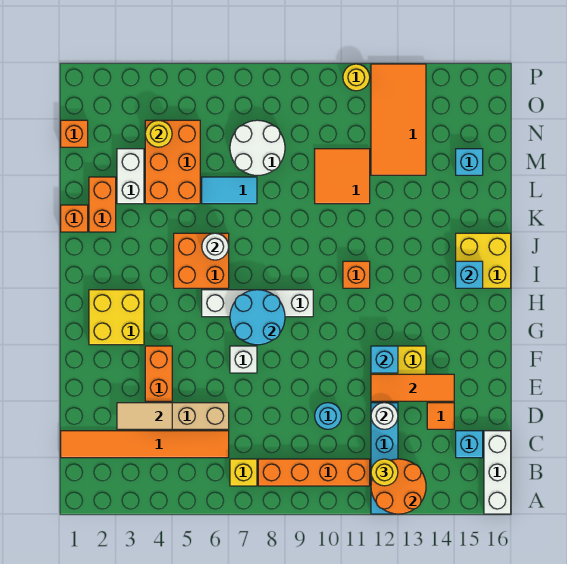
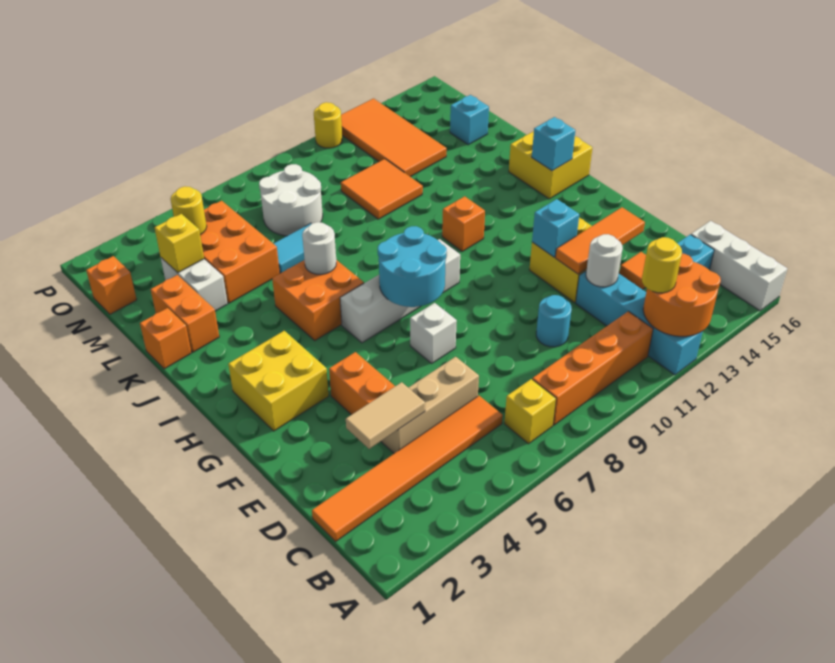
none -> yellow brick M3 level 2

